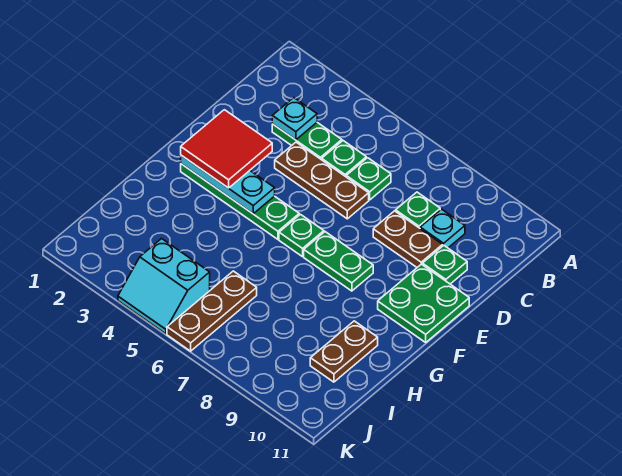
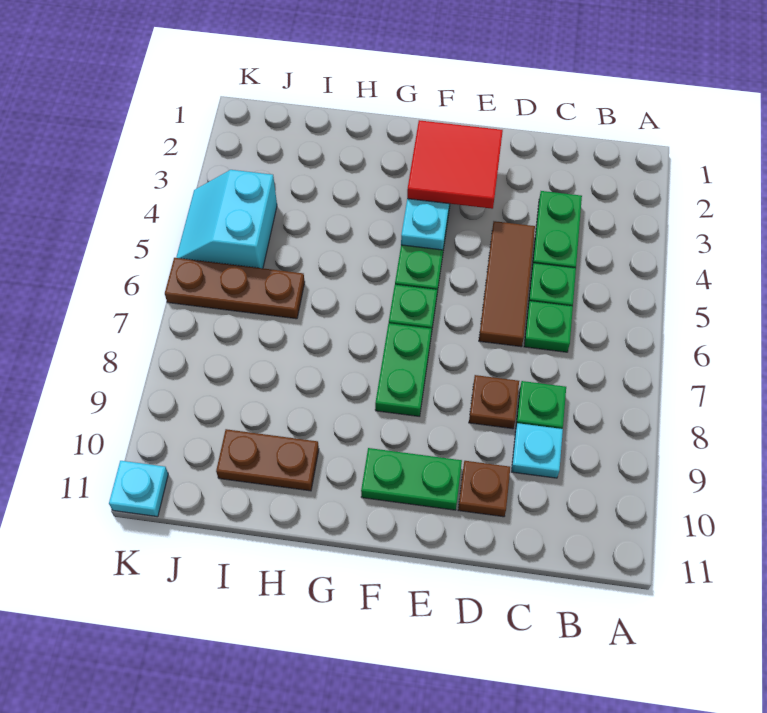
cyan plate C3 level 2 -> cyan plate K11 level 1
brown plate D4:D6 level 1 -> brown tile D4:D6 level 1
brown plate D8:D9 level 1 -> brown plate D8 level 1
green plate D10 level 1 -> brown plate D10 level 1
green plate E10:F11 level 1 -> green plate E10:F10 level 1

